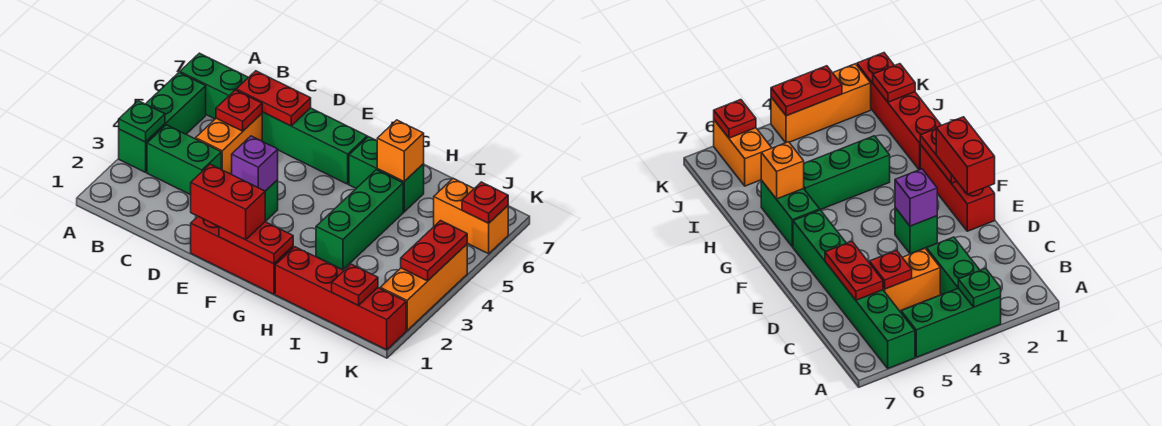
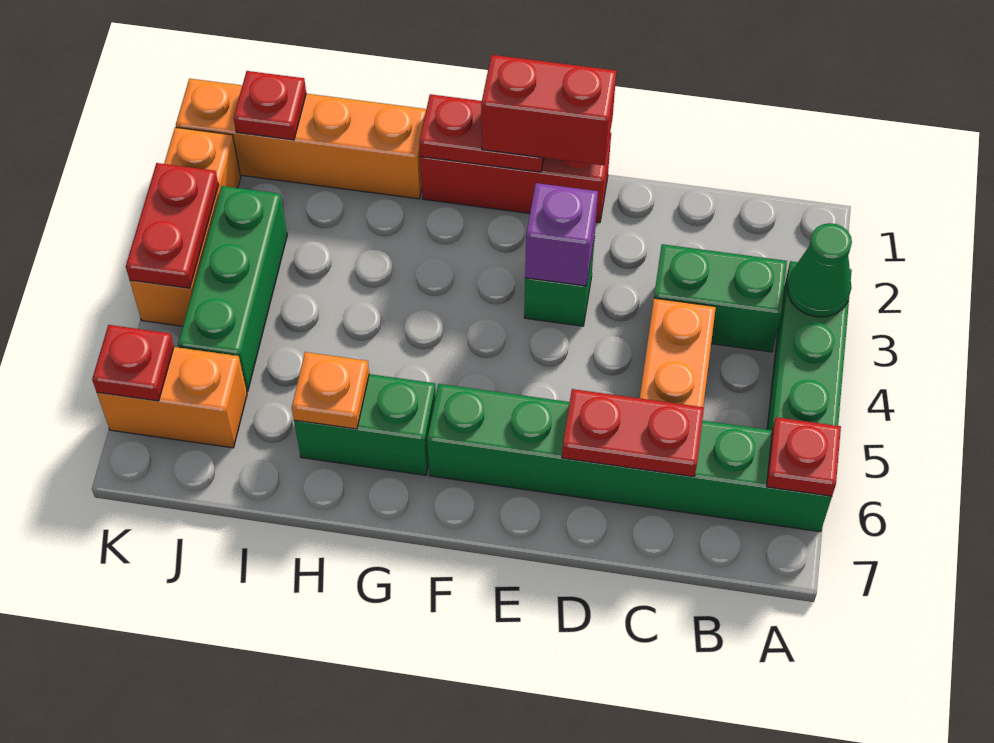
green plate A3 level 2 -> green cone A3 level 2
red plate C5 level 2 -> red plate A6 level 2
red brick H1:K1 level 1 -> orange brick H1:K1 level 1
green brick H3:H5 level 1 -> green brick J3:J5 level 1
orange brick H6 level 2 -> orange plate H6 level 2

